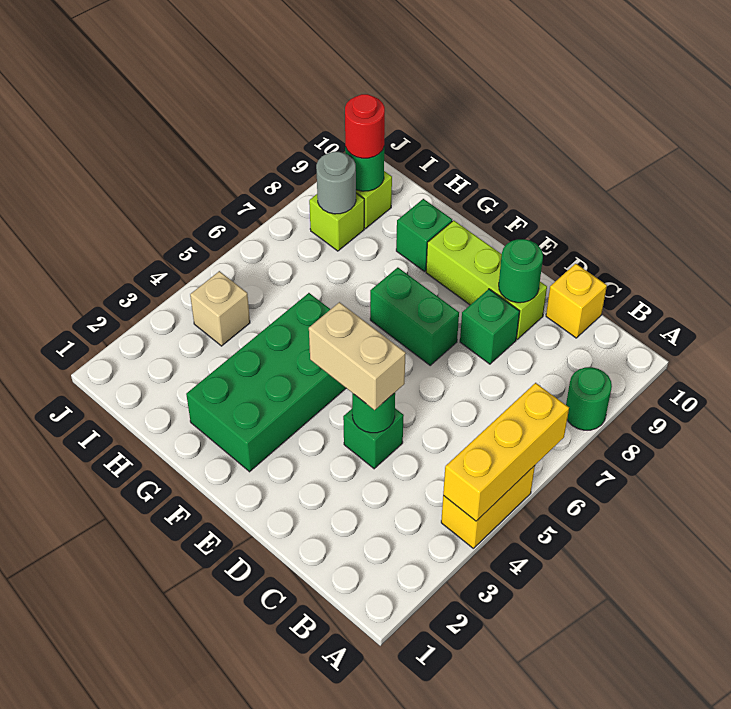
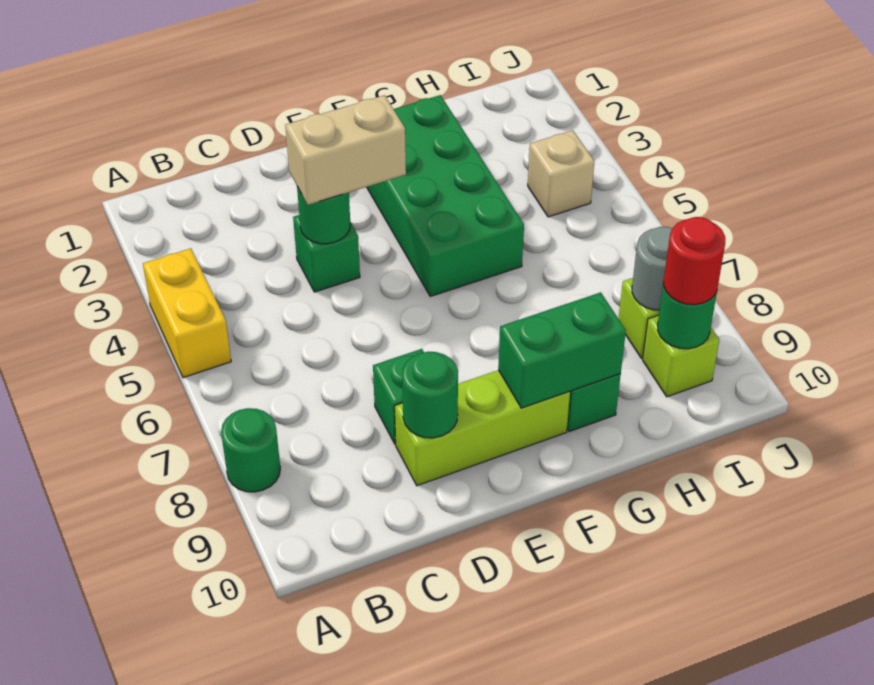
yellow brick A4:A6 level 2 -> none
yellow brick C10 level 1 -> none
green brick E7:F7 level 1 -> green brick F9:G9 level 2

